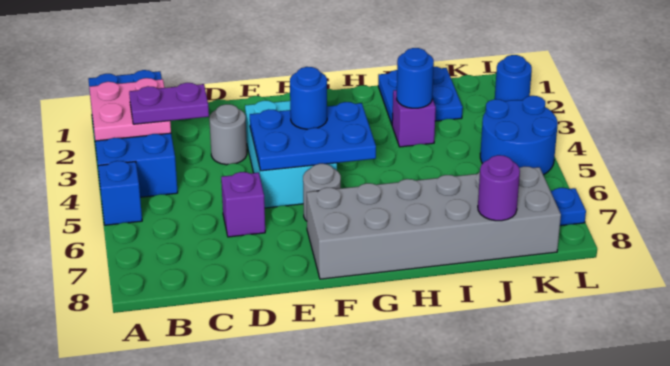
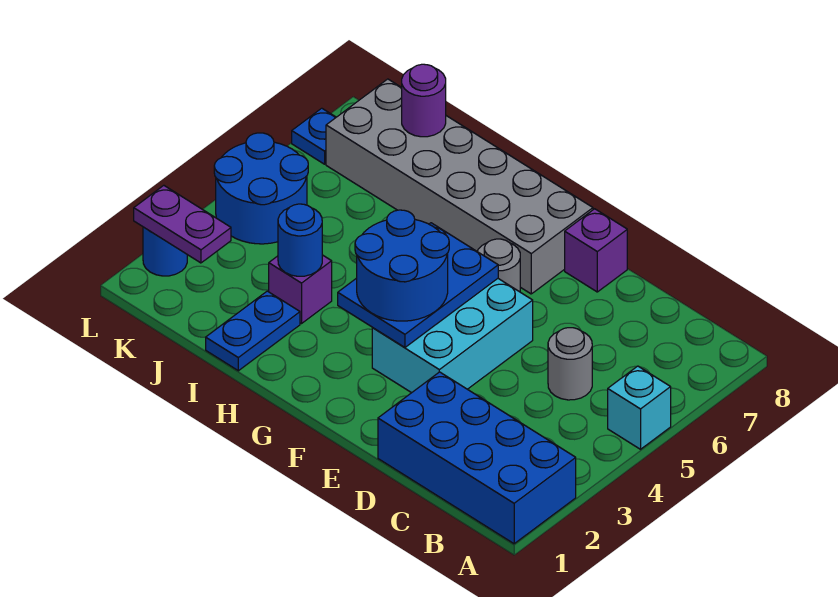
blue brick A1:B4 level 1 -> blue brick A1:D2 level 1
pink plate A2:B3 level 2 -> none
blue brick A5 level 1 -> cyan brick A5 level 1
purple plate B3:C3 level 3 -> purple plate K2:L2 level 2
grey round brick D3 level 1 -> grey round brick C5 level 1
purple brick D6 level 1 -> purple brick E8 level 1
blue plate E4:G5 level 2 -> blue plate F3:G5 level 2
blue round brick F4 level 3 -> blue round brick F3:G4 level 3
blue plate I1:J2 level 1 -> blue plate I1:I2 level 1

